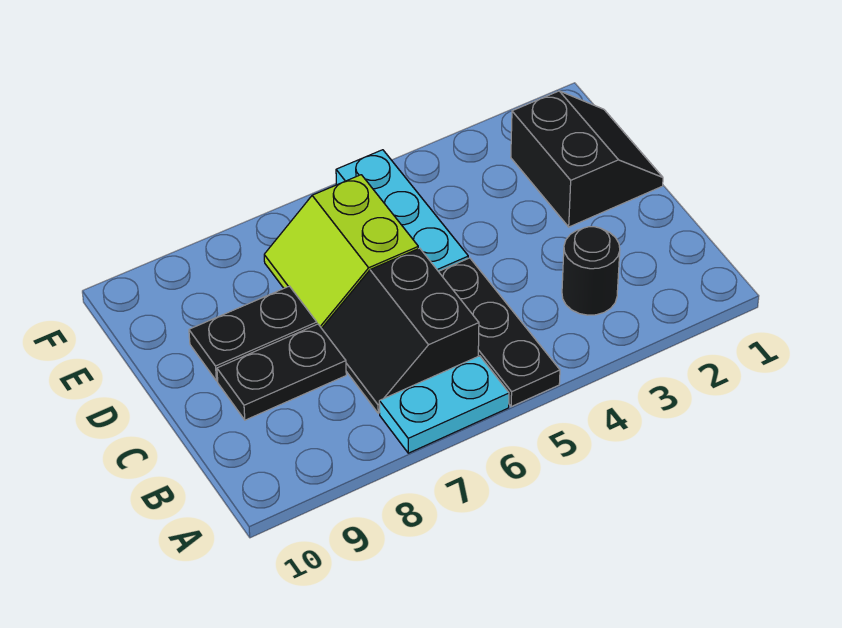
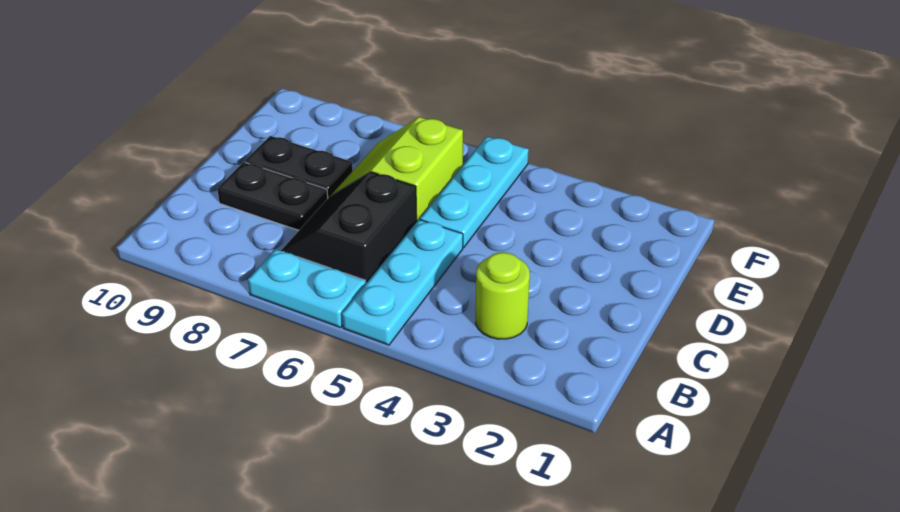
black plate A5:C5 level 1 -> cyan plate A5:C5 level 1
black round brick B3 level 1 -> lime round brick B3 level 1
black slope D1:E2 level 1 top 2 -> none

